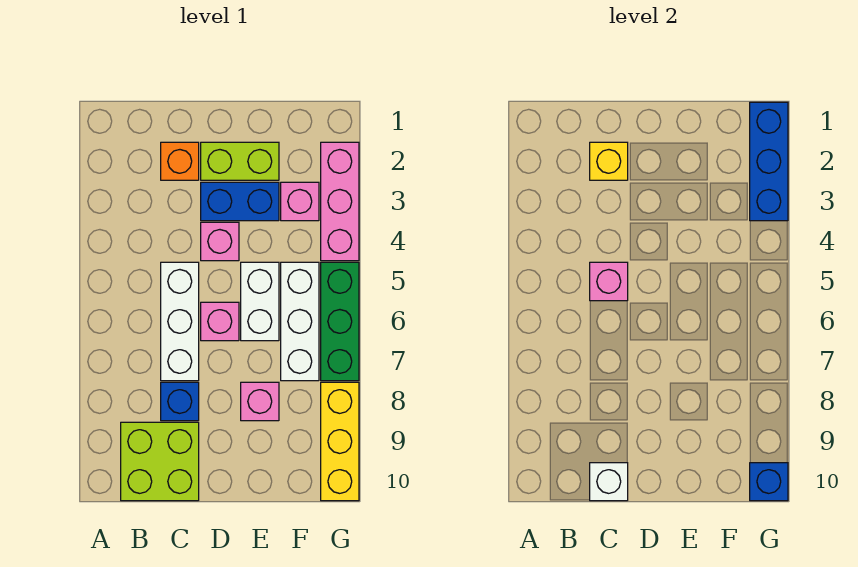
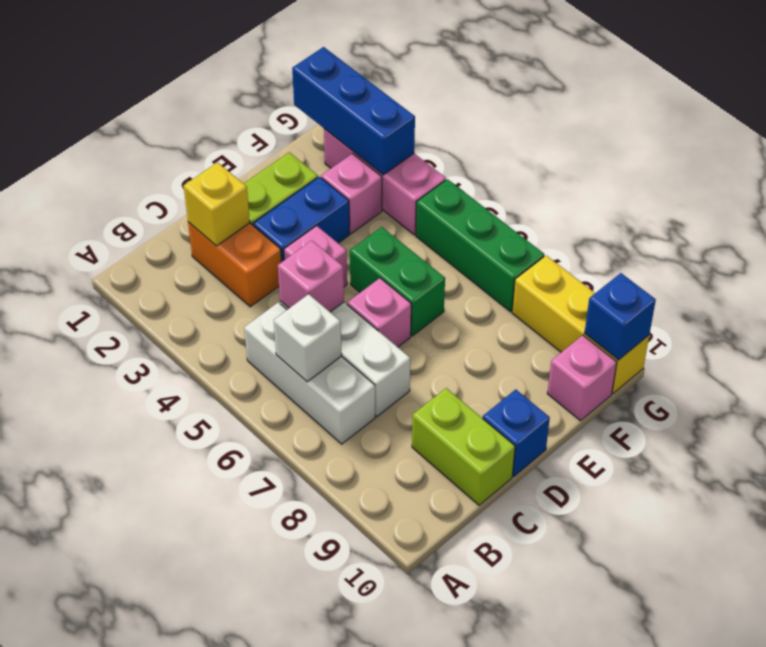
lime brick B9:C10 level 1 -> lime brick C9:C10 level 1
orange brick C2 level 1 -> orange brick C2:C3 level 1
blue brick C8 level 1 -> blue brick D10 level 1
white brick C10 level 2 -> white brick B6 level 2
white brick E5:E6 level 1 -> green brick E5:E6 level 1
pink brick E8 level 1 -> pink brick F10 level 1
white brick F5:F7 level 1 -> white brick B5:B7 level 1

